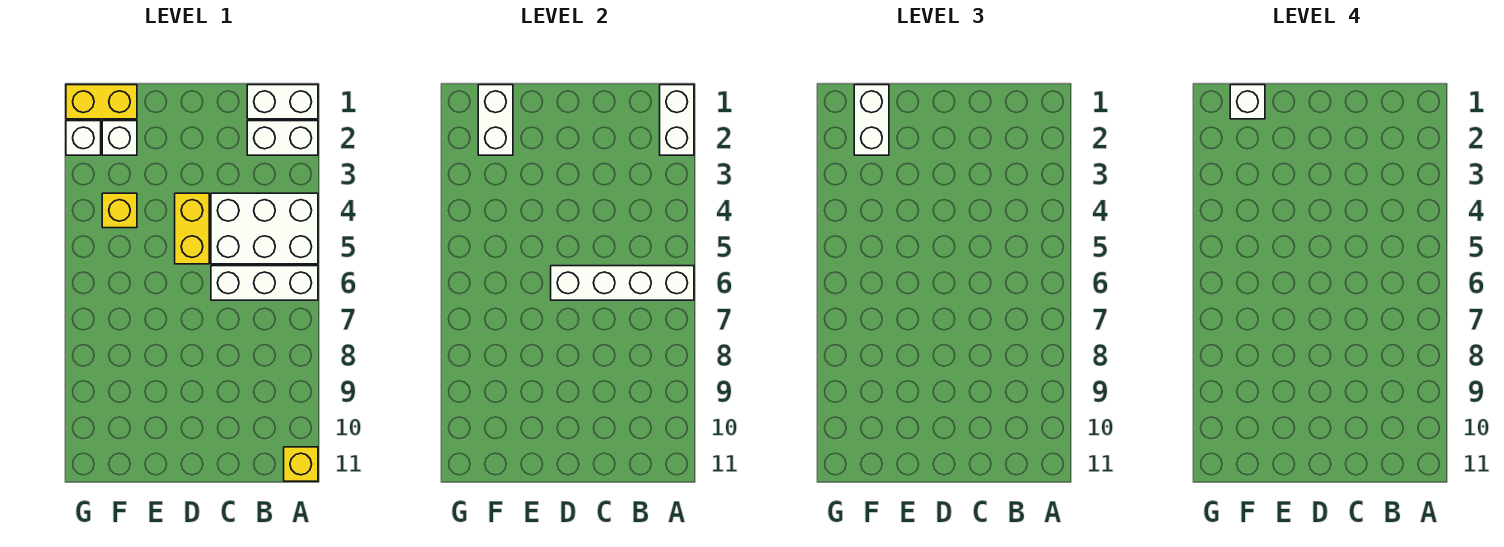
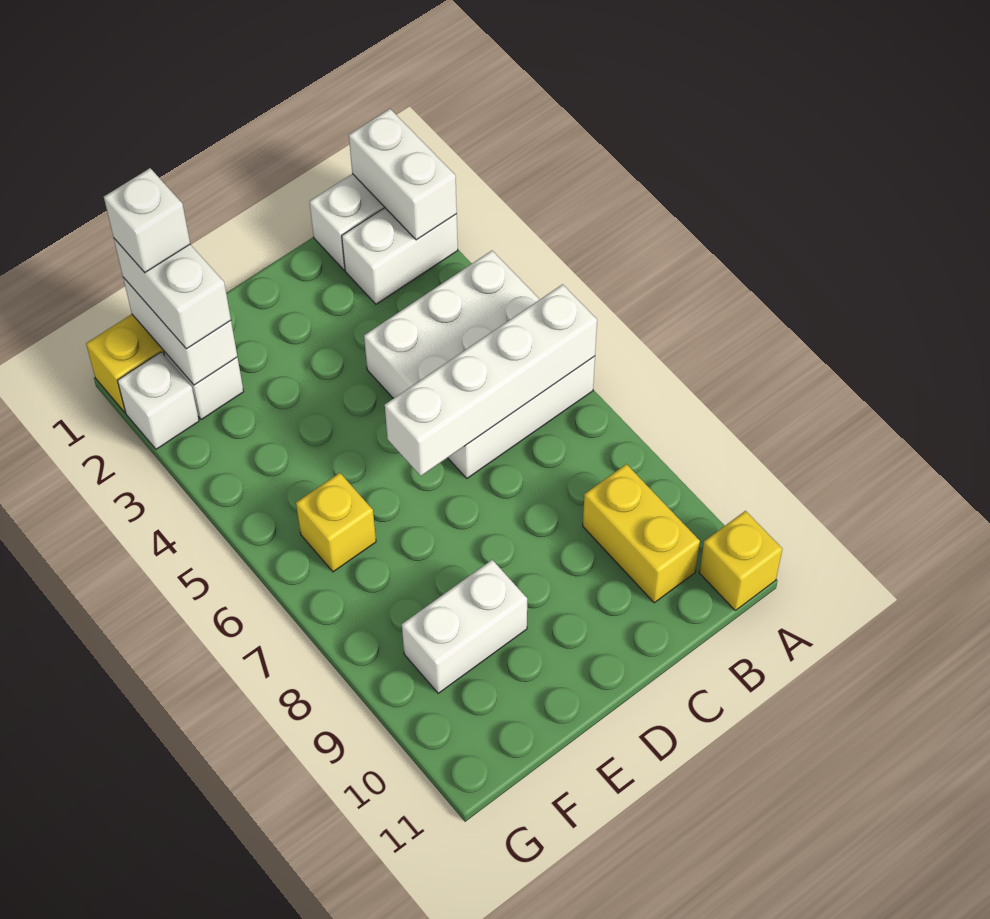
yellow brick D4:D5 level 1 -> yellow brick B9:B10 level 1
none -> white brick E9:F9 level 1
yellow brick F4 level 1 -> yellow brick F6 level 1

